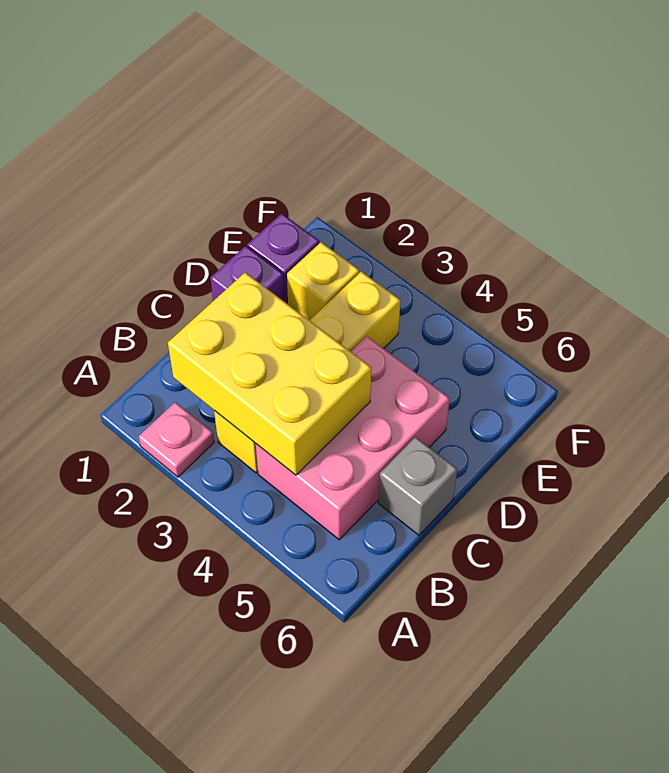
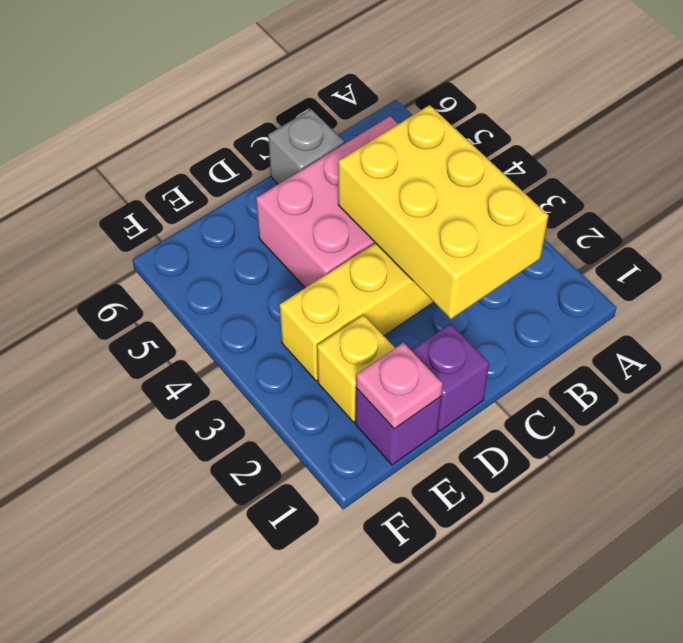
pink plate A2 level 1 -> pink plate E1 level 2

